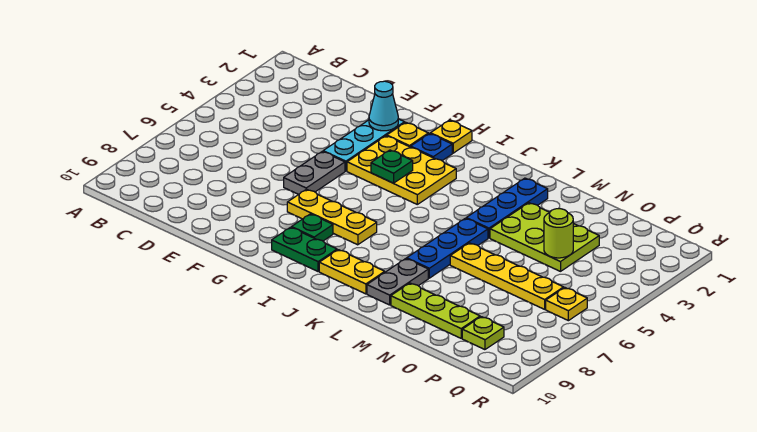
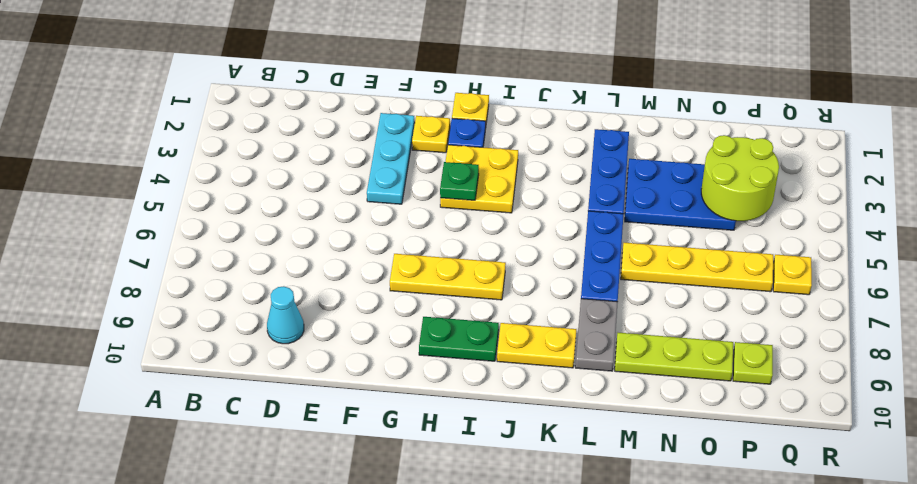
cyan cone F2 level 2 -> cyan cone D9 level 1
grey plate F5:F6 level 1 -> none
yellow plate G3:I4 level 1 -> yellow plate H3:I4 level 1
green plate H8 level 1 -> none
lime plate M3:O4 level 1 -> blue plate M3:O4 level 1
lime round brick O4 level 2 -> lime round brick O3:P4 level 2

